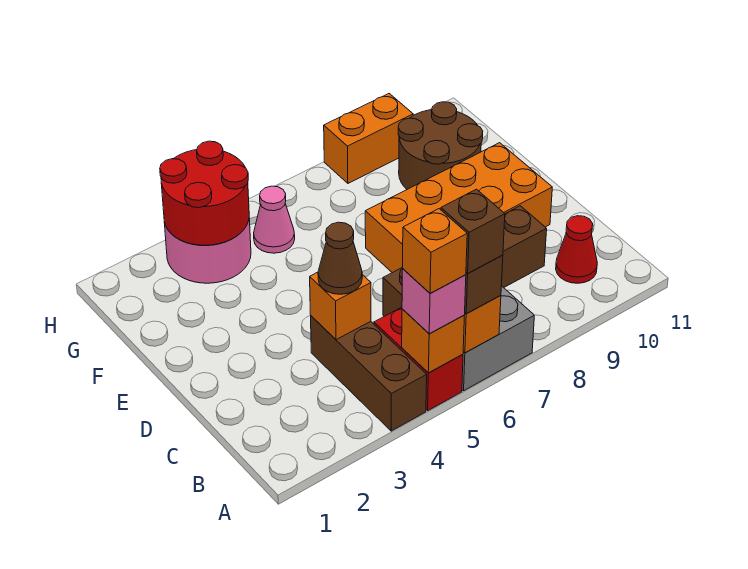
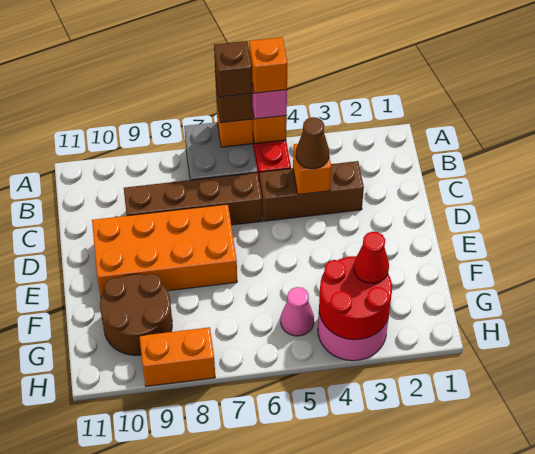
brown brick A4:C4 level 1 -> brown brick C3:C5 level 1
red cone B10 level 1 -> red cone G3 level 3

